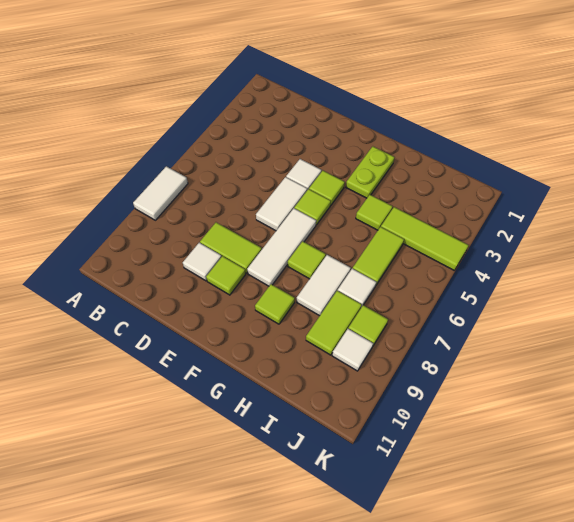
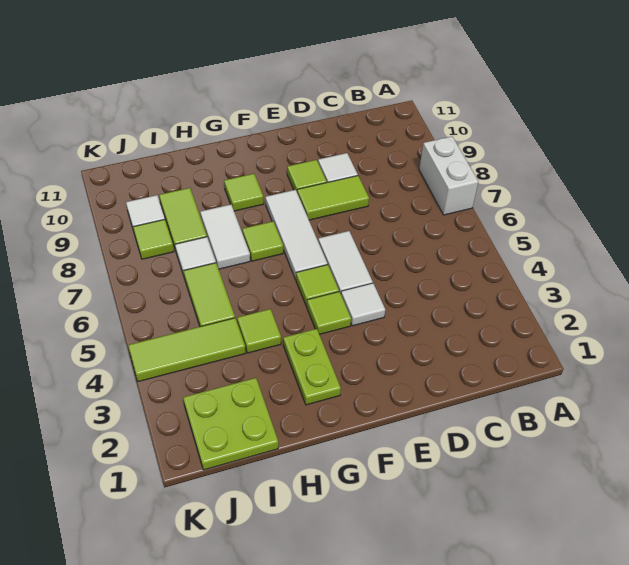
white tile A7:A8 level 1 -> white brick A7:A8 level 1
none -> lime plate I1:J2 level 1

